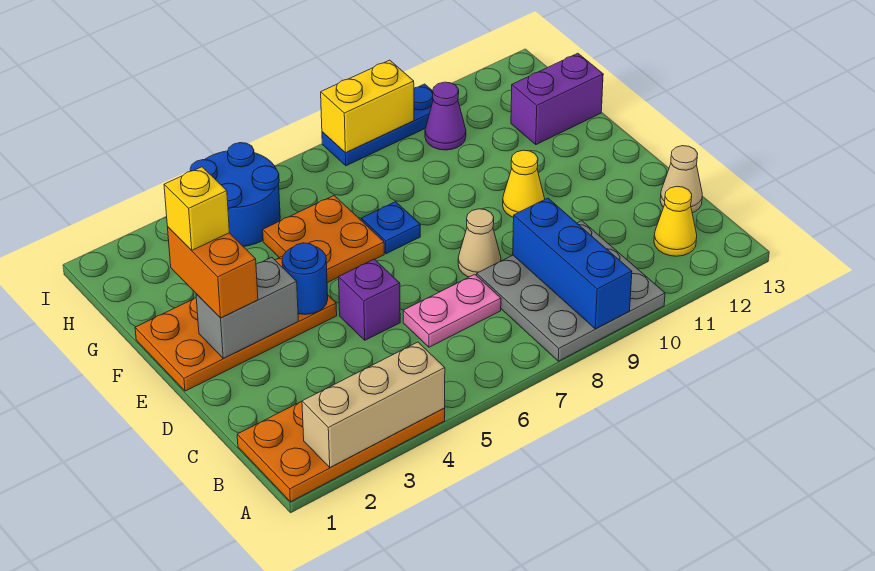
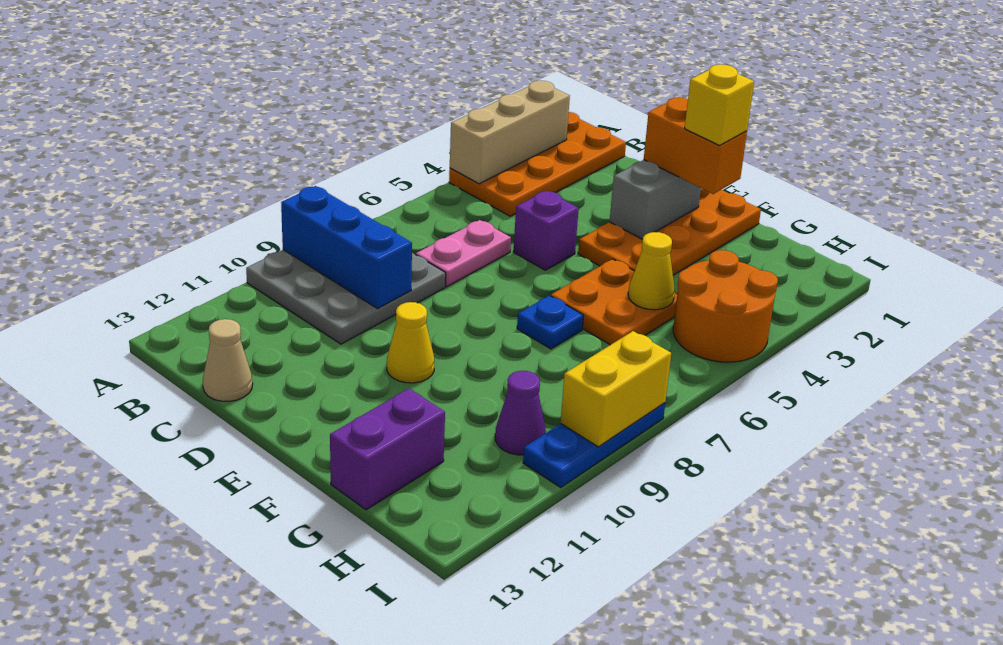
yellow cone B12 level 1 -> yellow cone G5 level 2
tan cone D8 level 1 -> none
blue round brick E4 level 2 -> none
blue round brick H4:I5 level 1 -> orange round brick H4:I5 level 1

